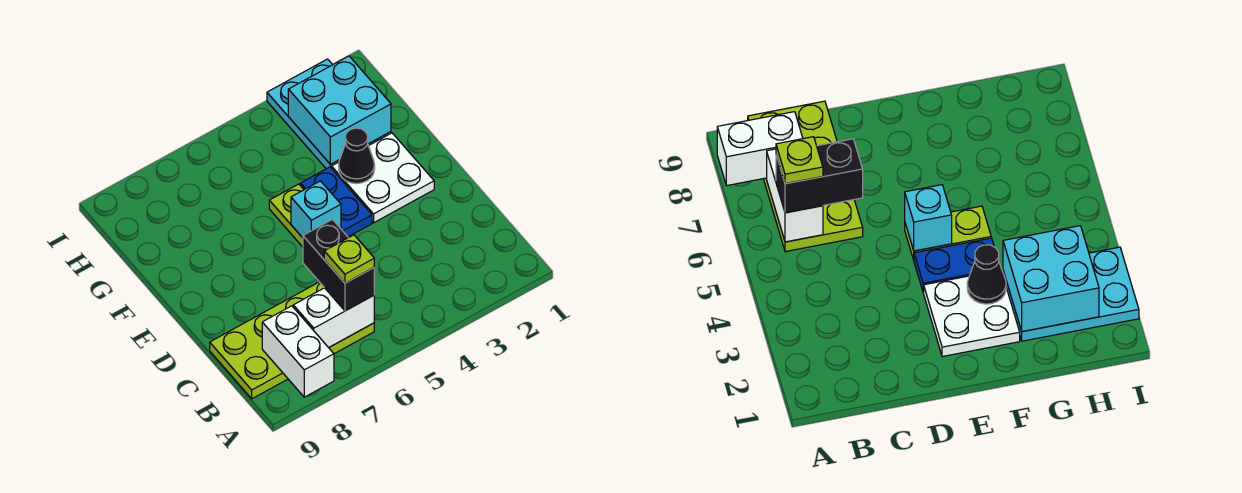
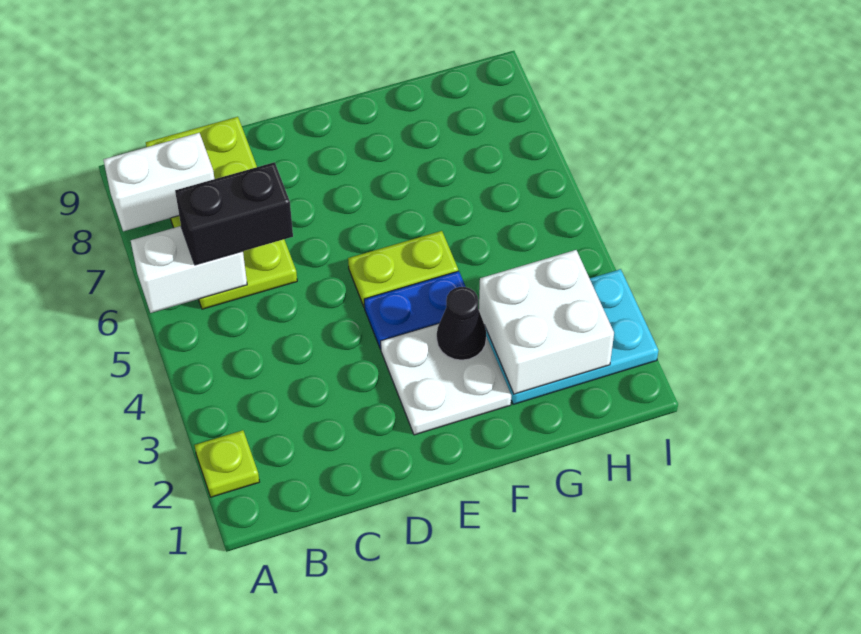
white brick B6:B7 level 2 -> white brick A6:B6 level 2
lime plate B6 level 4 -> lime plate A2 level 1
cyan brick E5 level 2 -> none
cyan brick G2:H3 level 2 -> white brick G2:H3 level 2

